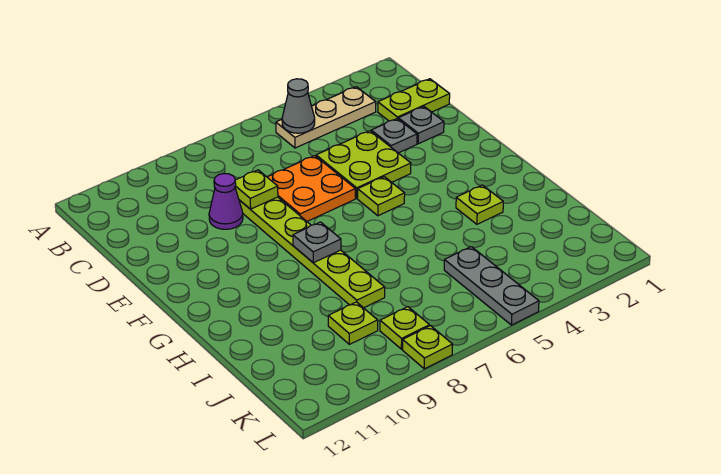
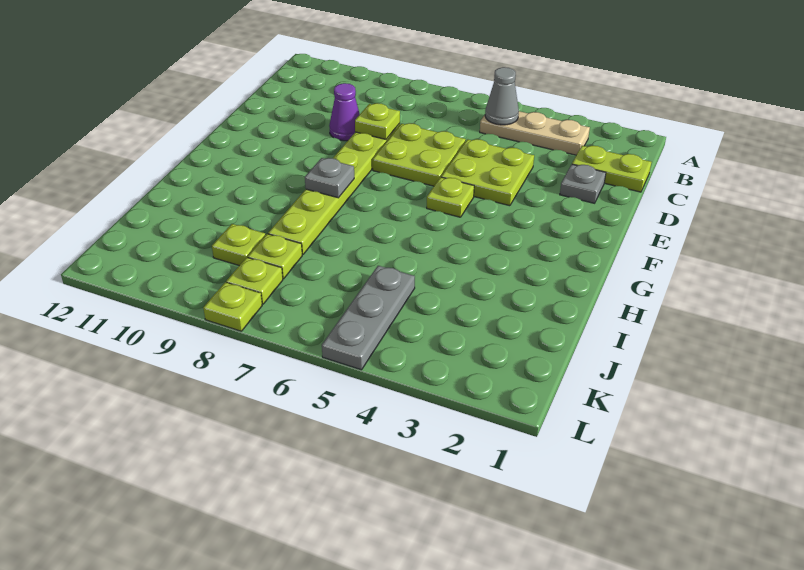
grey plate D3 level 1 -> none
orange plate D6:E7 level 1 -> lime plate D6:E7 level 1
lime plate H3 level 1 -> lime plate J8 level 1

